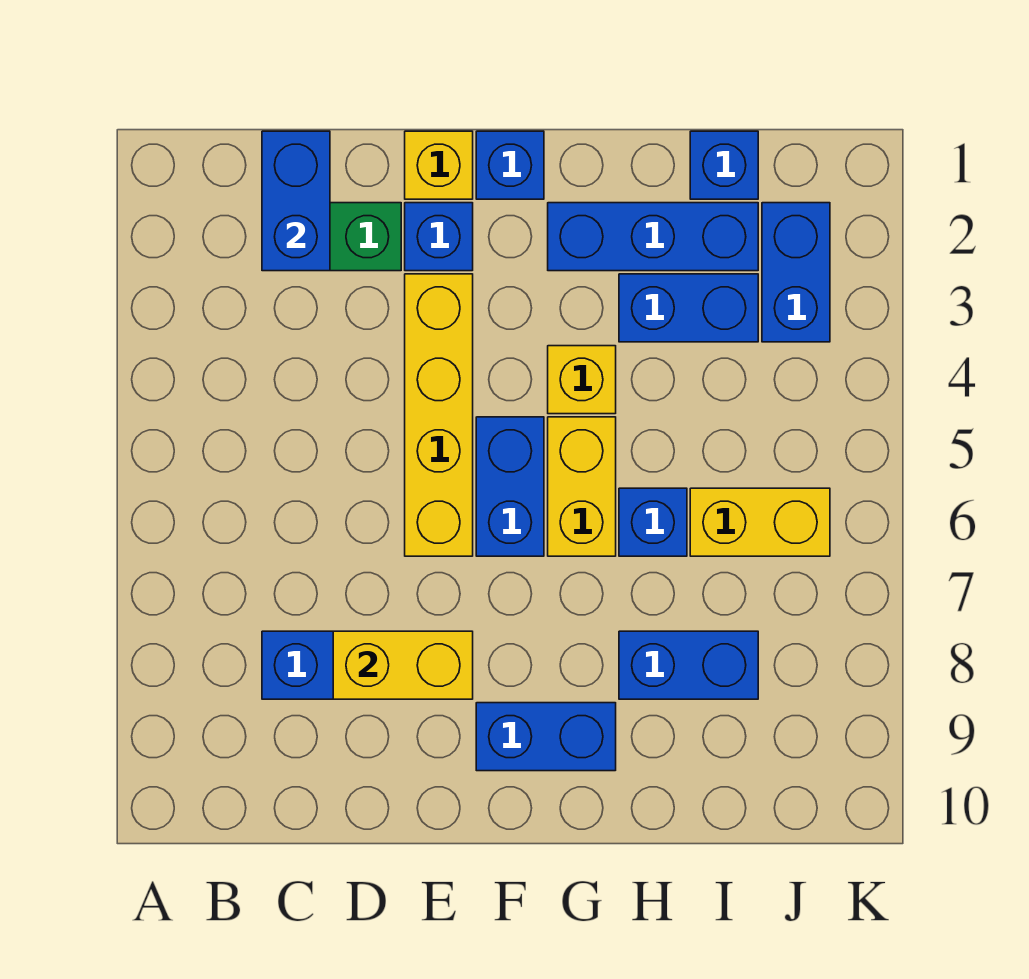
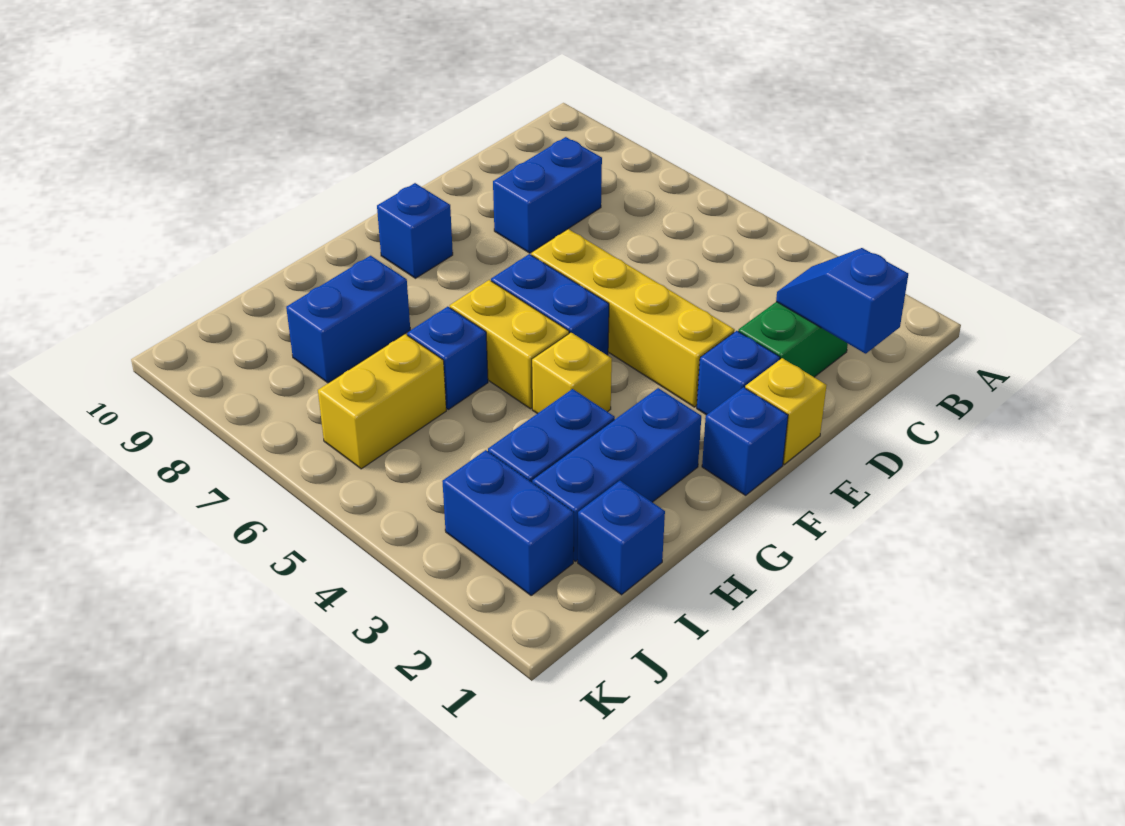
blue brick C1:C2 level 2 -> blue slope C1:C2 level 2 top 1
yellow brick D8:E8 level 2 -> none
blue brick F9:G9 level 1 -> blue brick F9 level 1

